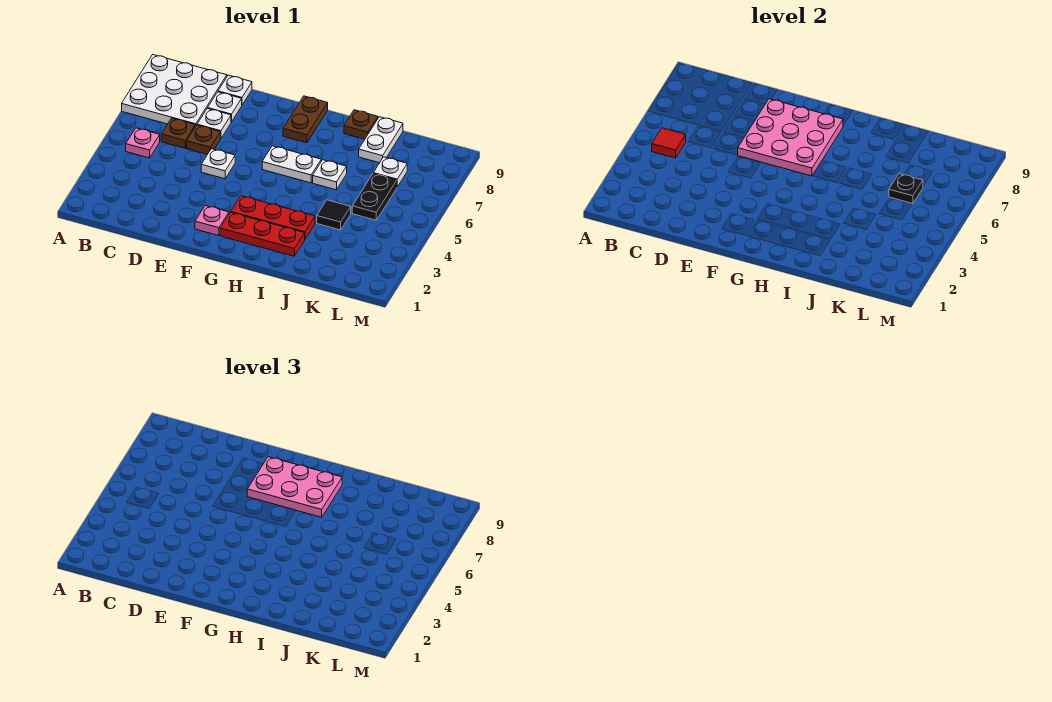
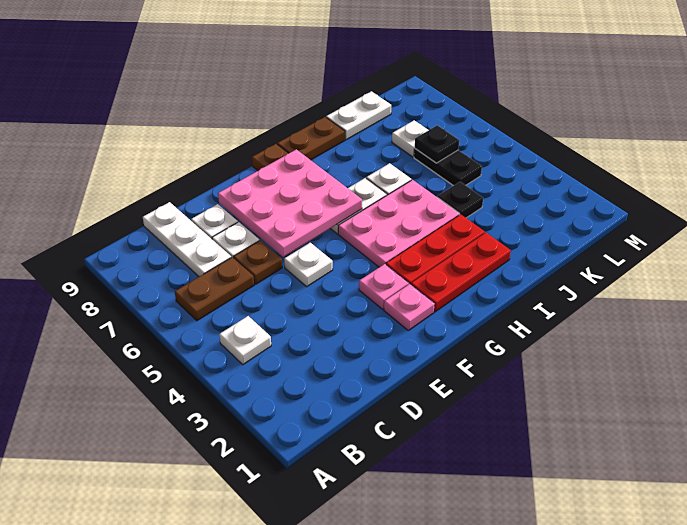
white plate A7:C9 level 1 -> white plate C7:C9 level 1
pink plate B5 level 1 -> pink plate F3 level 1
red tile B5 level 2 -> none
brown plate C6 level 1 -> brown plate B6:C6 level 1
white plate D9 level 1 -> white plate B4 level 1
pink plate F7:H8 level 3 -> pink plate G4:I5 level 1
brown plate I9 level 1 -> brown plate H9:I9 level 1
black tile J4 level 1 -> black plate J4 level 1
white plate J8:J9 level 1 -> white plate J9:K9 level 1

